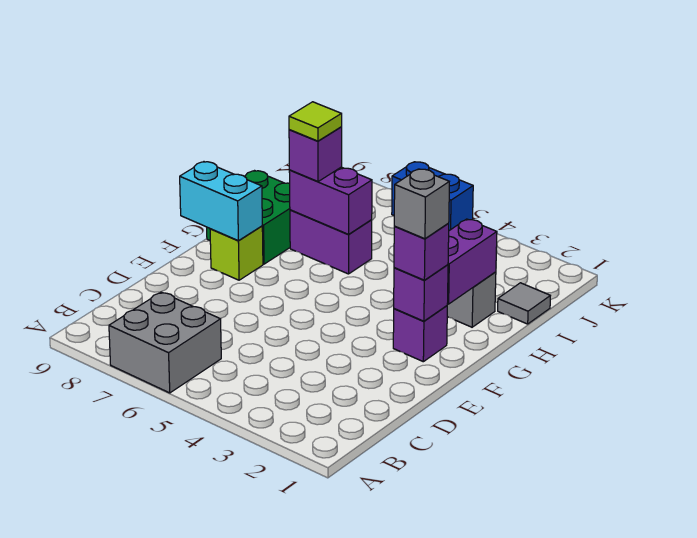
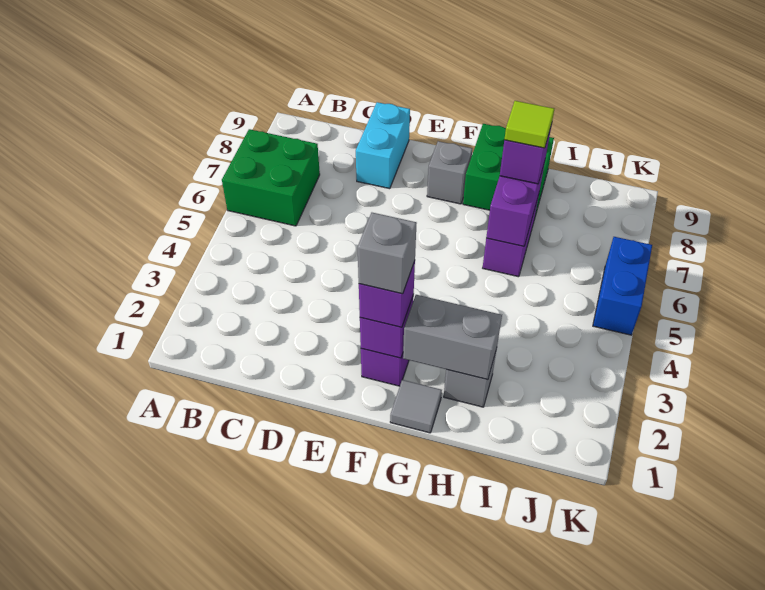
grey brick A6:B7 level 1 -> green brick A6:B7 level 1
lime brick F8 level 1 -> grey brick F8 level 1
cyan brick F8:F9 level 2 -> cyan brick D8:D9 level 1
purple brick G2:H2 level 2 -> grey brick G2:H2 level 2
grey tile I1 level 1 -> grey tile G1 level 1

